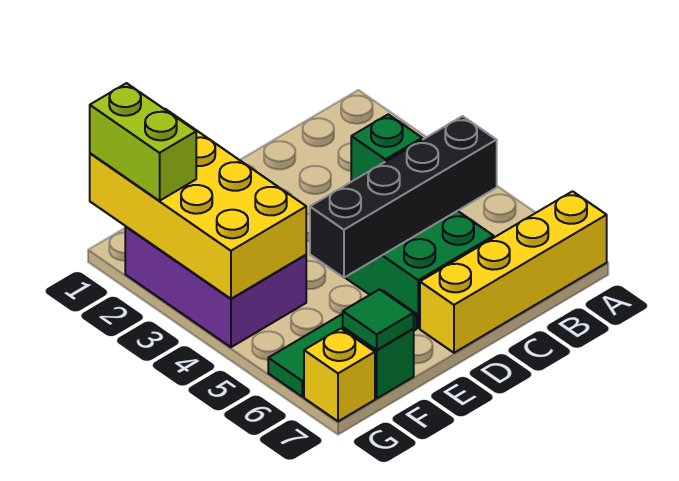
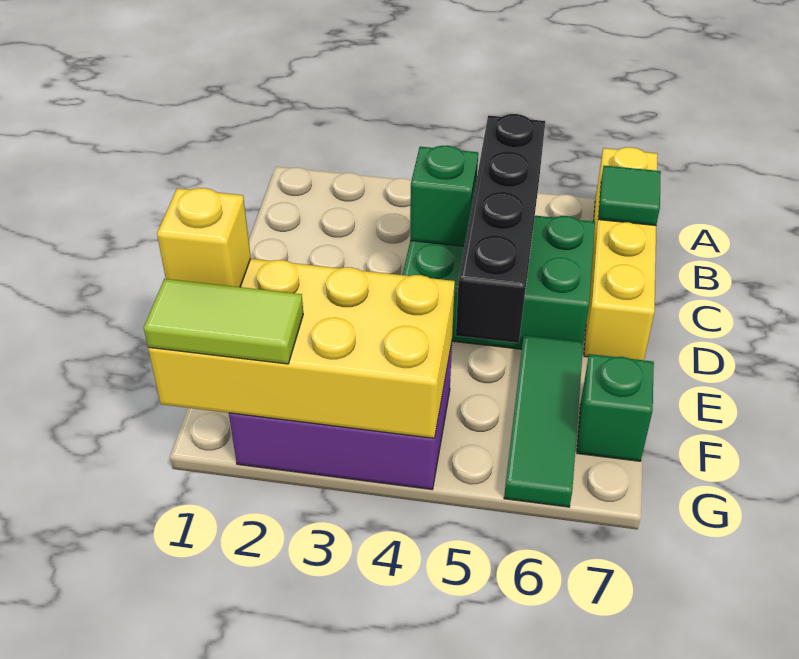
green tile F7 level 2 -> green tile B7 level 2
lime brick G1:G2 level 3 -> lime tile G1:G2 level 3
yellow brick G7 level 1 -> yellow brick F1 level 3

